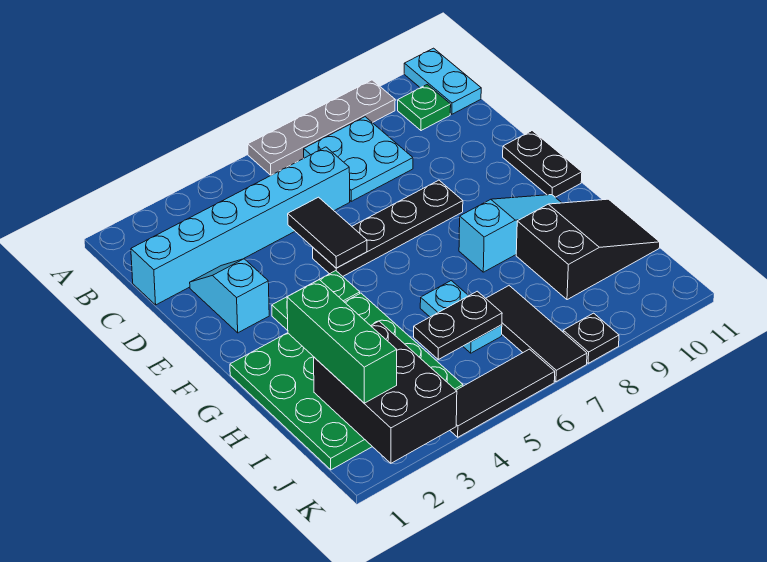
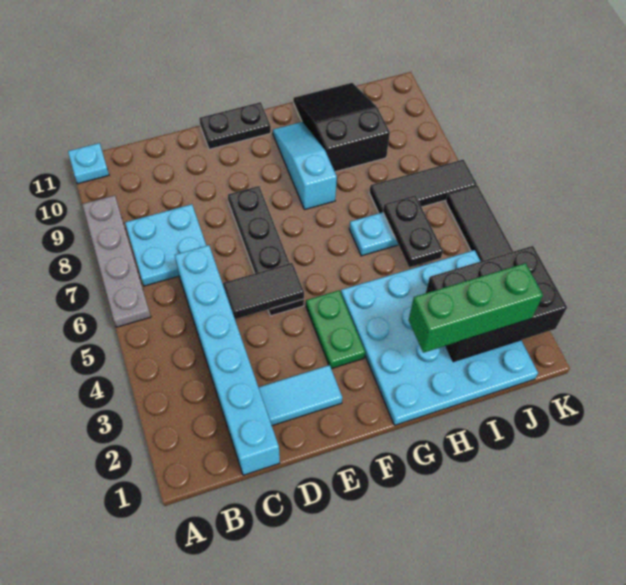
cyan plate A11:B11 level 1 -> cyan plate A11 level 1
green plate B10 level 1 -> none
cyan slope D2:E2 level 1 top E -> cyan tile D2:E2 level 1
green plate G1:J4 level 1 -> cyan plate G1:J4 level 1
black plate K8 level 1 -> none

